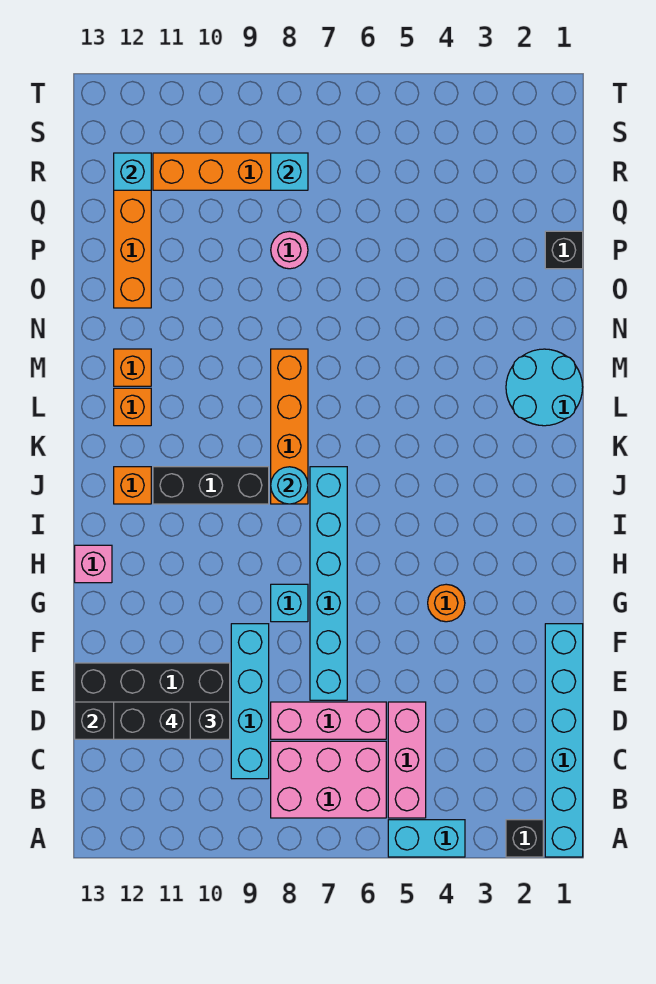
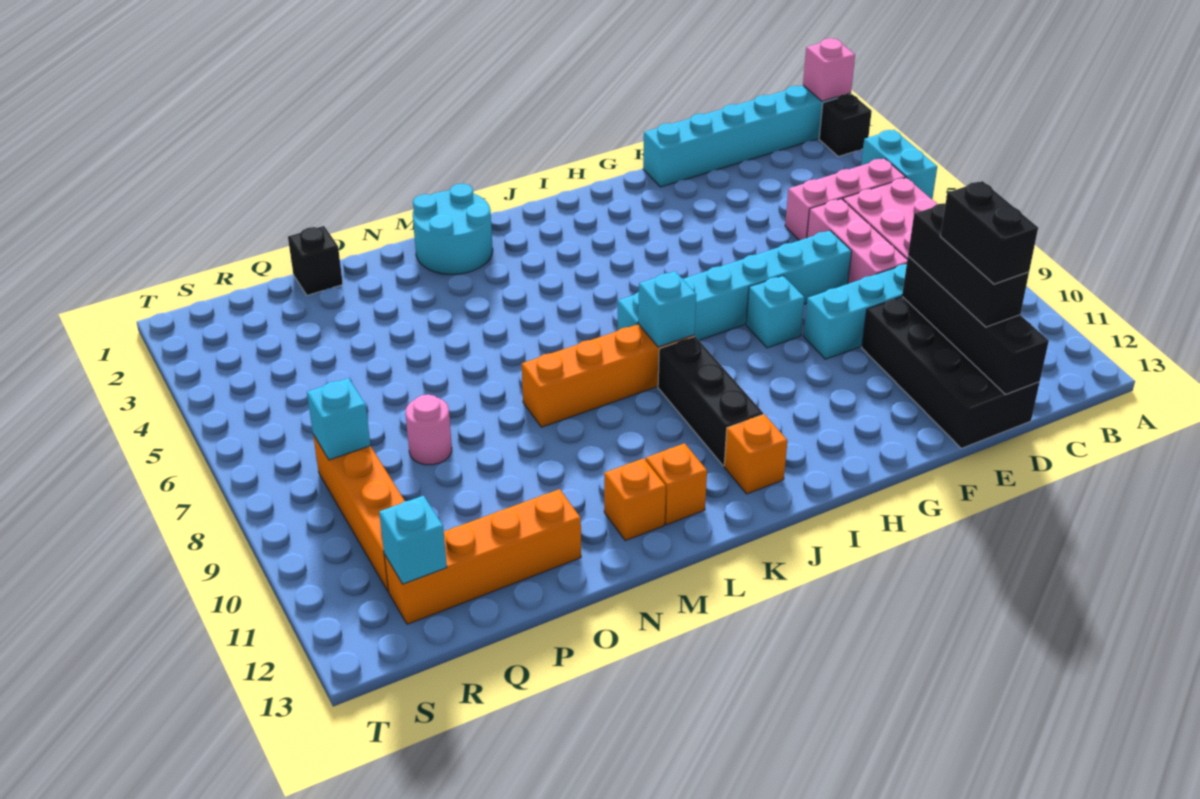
orange round brick G4 level 1 -> none
pink brick H13 level 1 -> pink brick A1 level 2
cyan round brick J8 level 2 -> cyan brick J8 level 2

